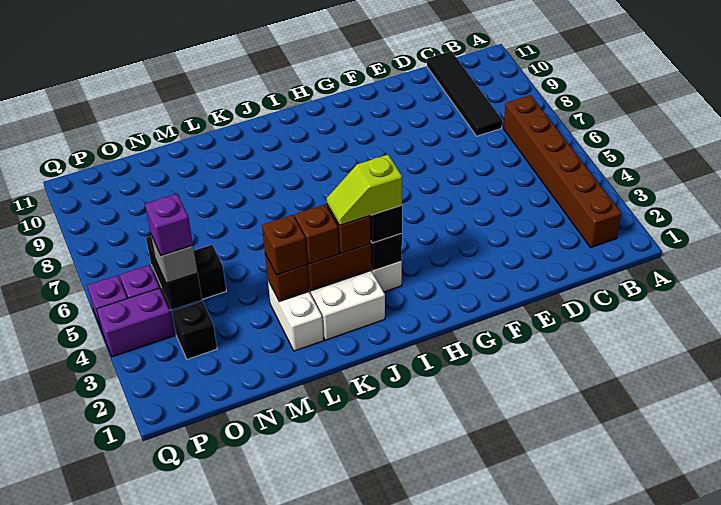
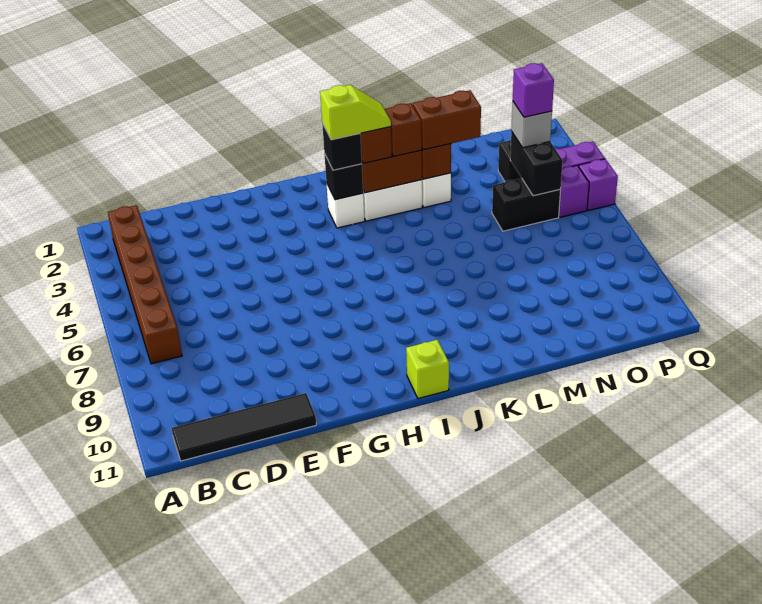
black tile C8:C11 level 1 -> black tile B11:E11 level 1
none -> lime brick I11 level 1
brown brick L3 level 3 -> brown brick L3:M3 level 3

